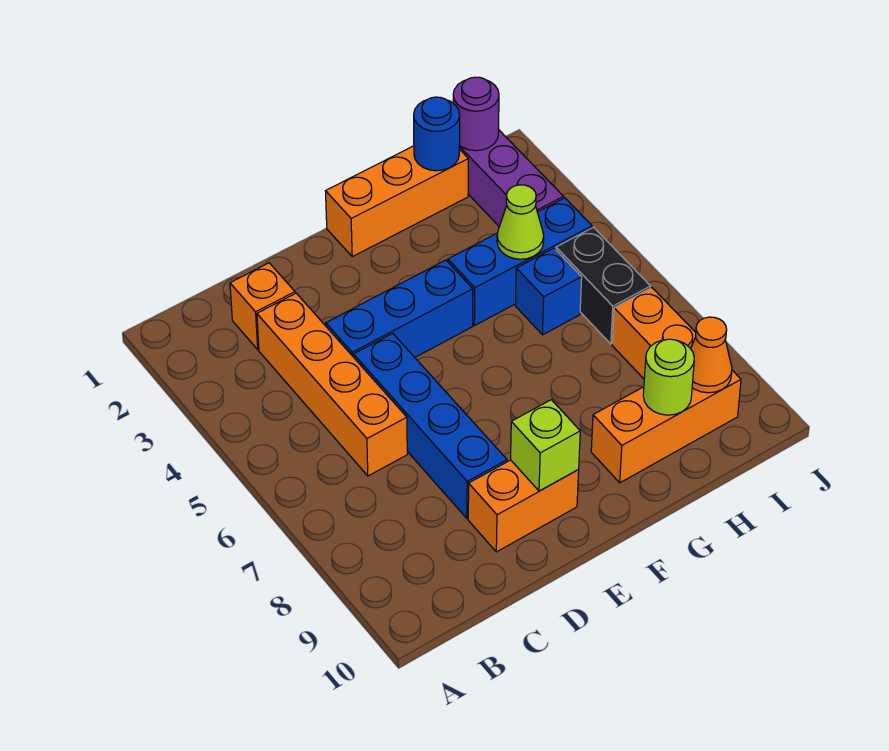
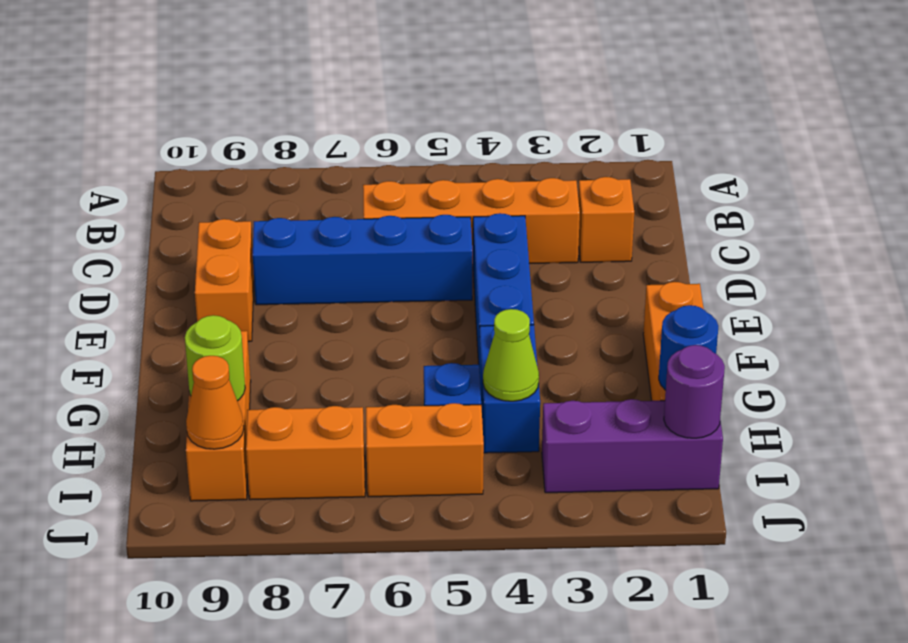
lime brick E9 level 2 -> none
blue brick G4:I4 level 1 -> blue brick G4:H4 level 1
black brick I5:I6 level 1 -> orange brick I5:I6 level 1

